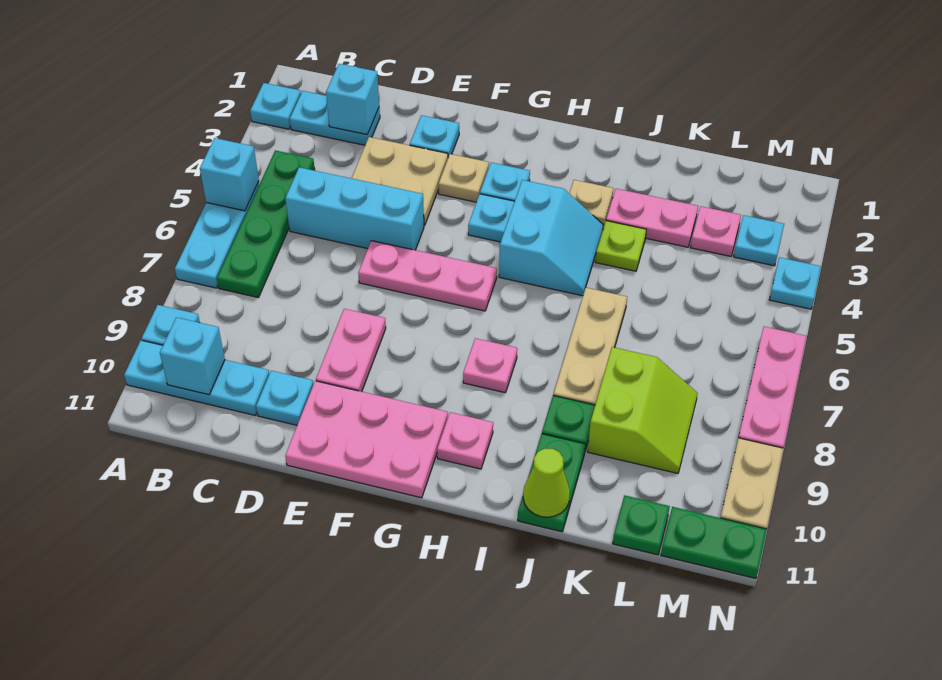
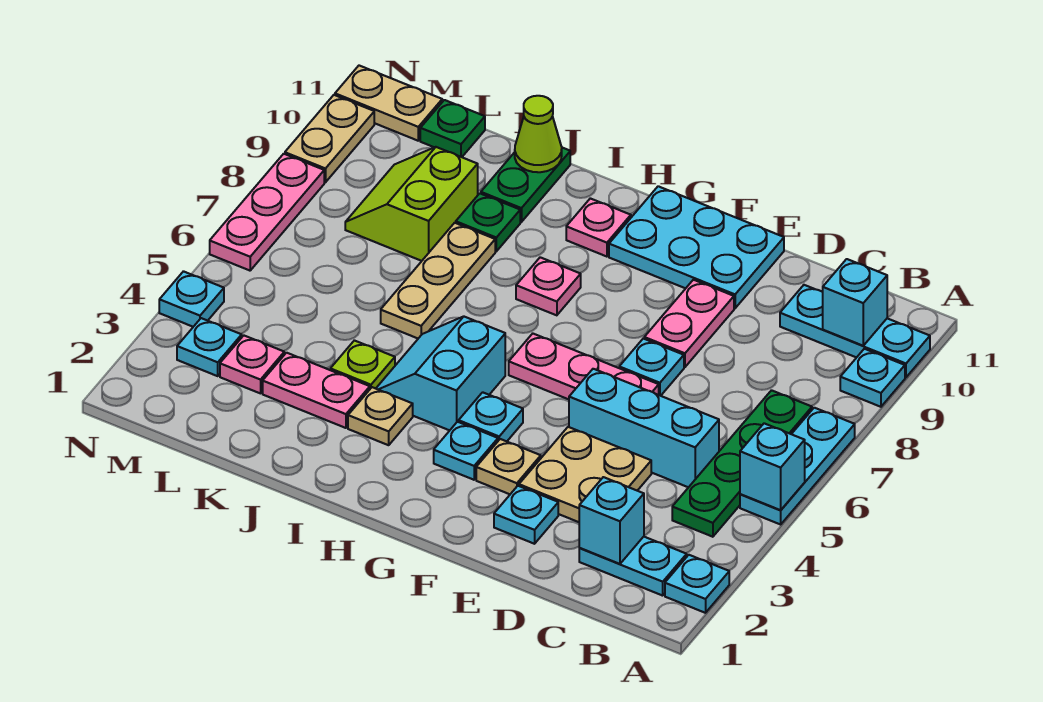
cyan plate D10 level 1 -> cyan plate E7 level 1
pink plate E10:G11 level 1 -> cyan plate E10:G11 level 1
green plate M11:N11 level 1 -> tan plate M11:N11 level 1

